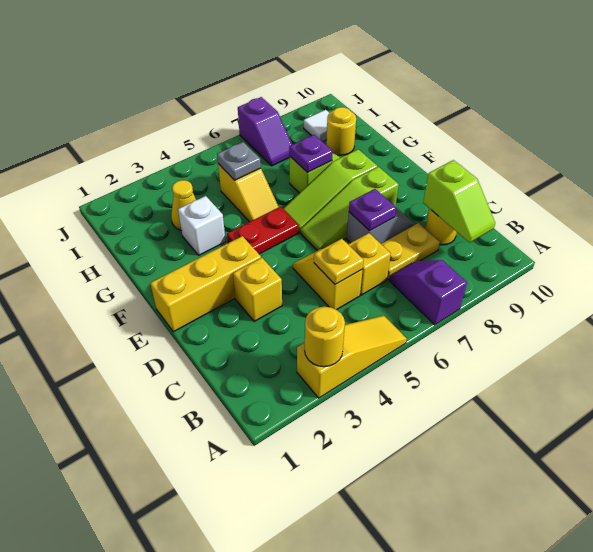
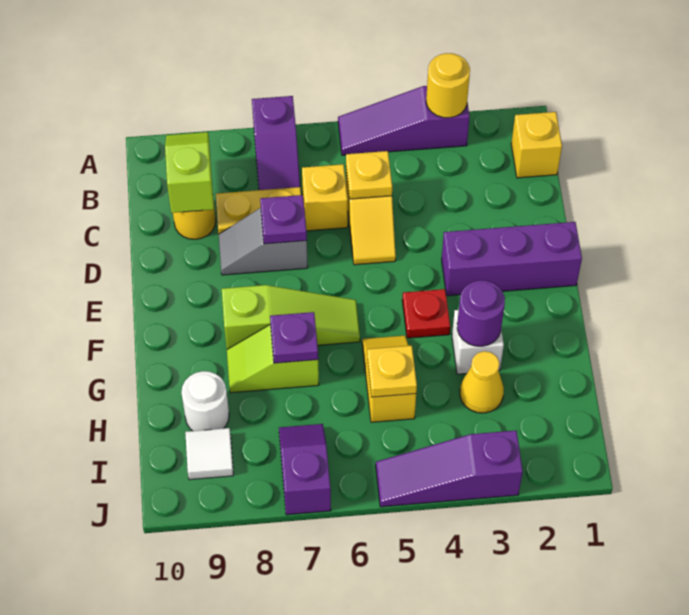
yellow slope A3:A5 level 1 top 3 -> purple slope A3:A5 level 1 top 3
yellow brick D3 level 1 -> yellow brick B1 level 1
yellow brick E1:E3 level 1 -> purple brick E1:E3 level 1
lime slope E6:E8 level 1 top 8 -> none
red plate F4:F5 level 1 -> red plate F4 level 1
none -> purple round brick G3 level 2
grey plate H5 level 2 -> yellow plate H5 level 2
yellow round brick H9 level 1 -> white round brick H9 level 1
none -> purple slope J3:J5 level 1 top 3

